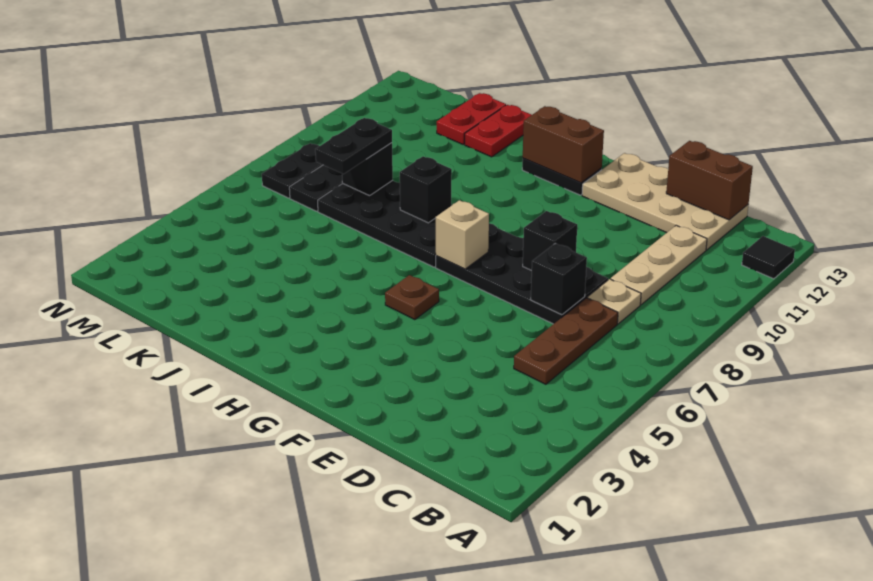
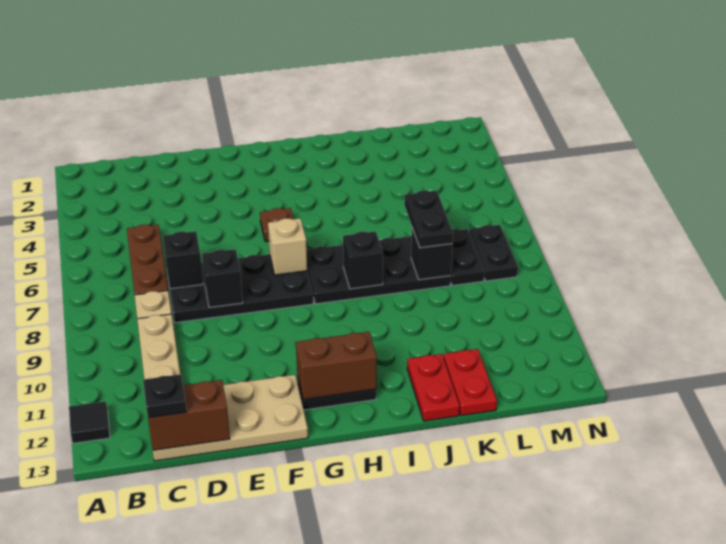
none -> black plate C13 level 3

